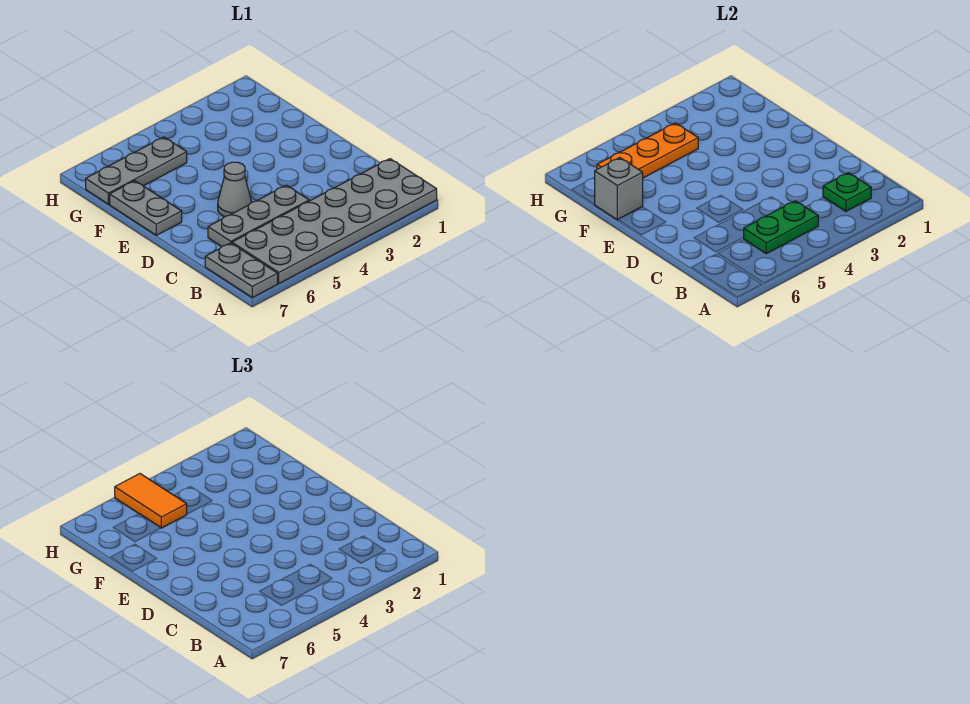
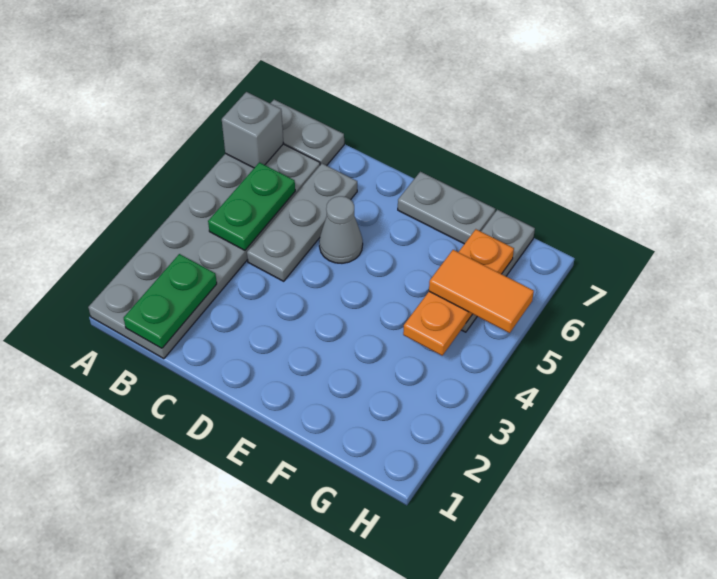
green plate B2 level 2 -> green plate B1:B2 level 2
grey brick F7 level 2 -> grey brick A6 level 2

